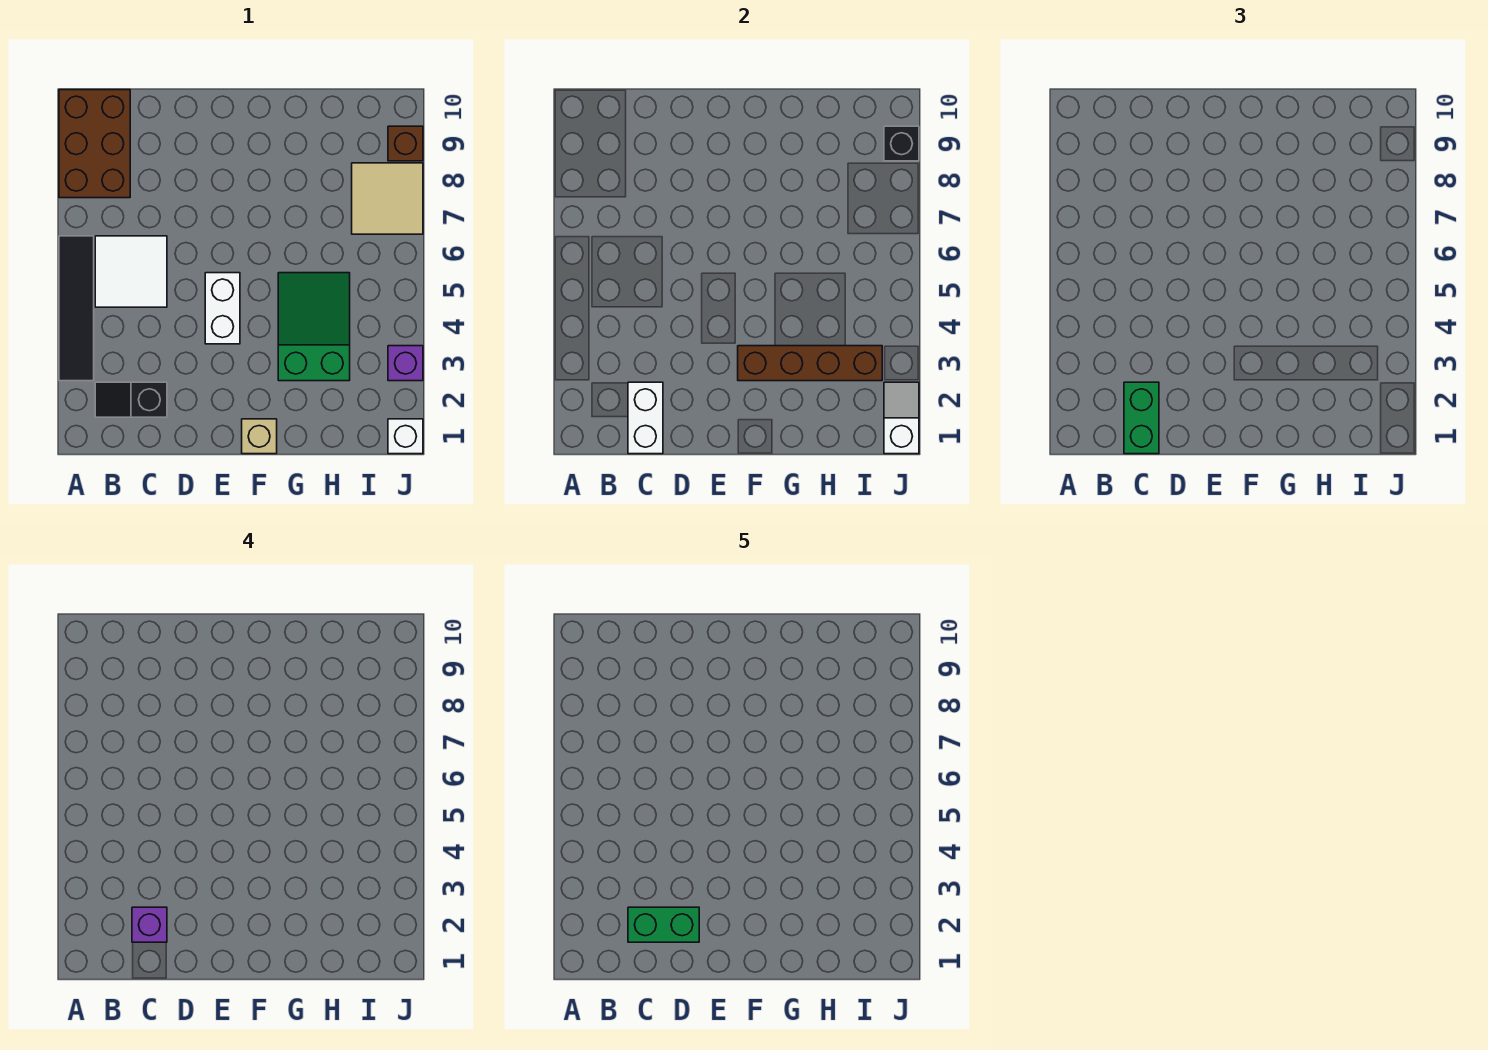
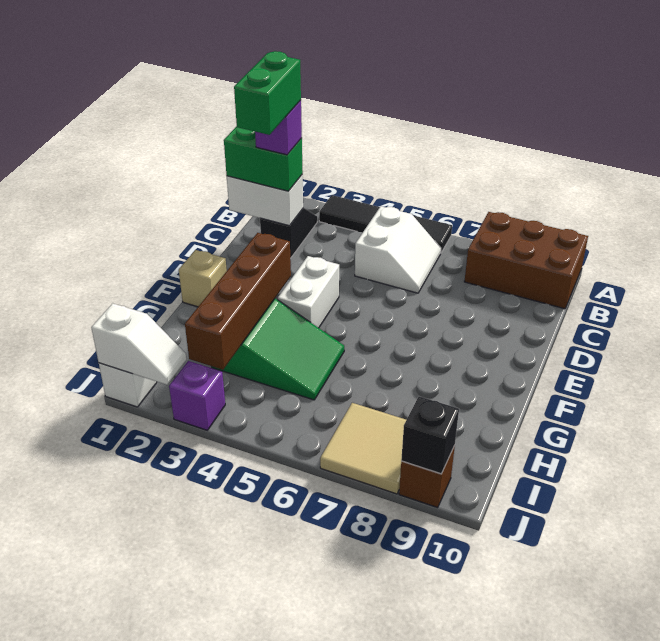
white tile B5:C6 level 1 -> white slope B5:C6 level 1 top 5
white brick E4:E5 level 1 -> white brick E4:F4 level 1

